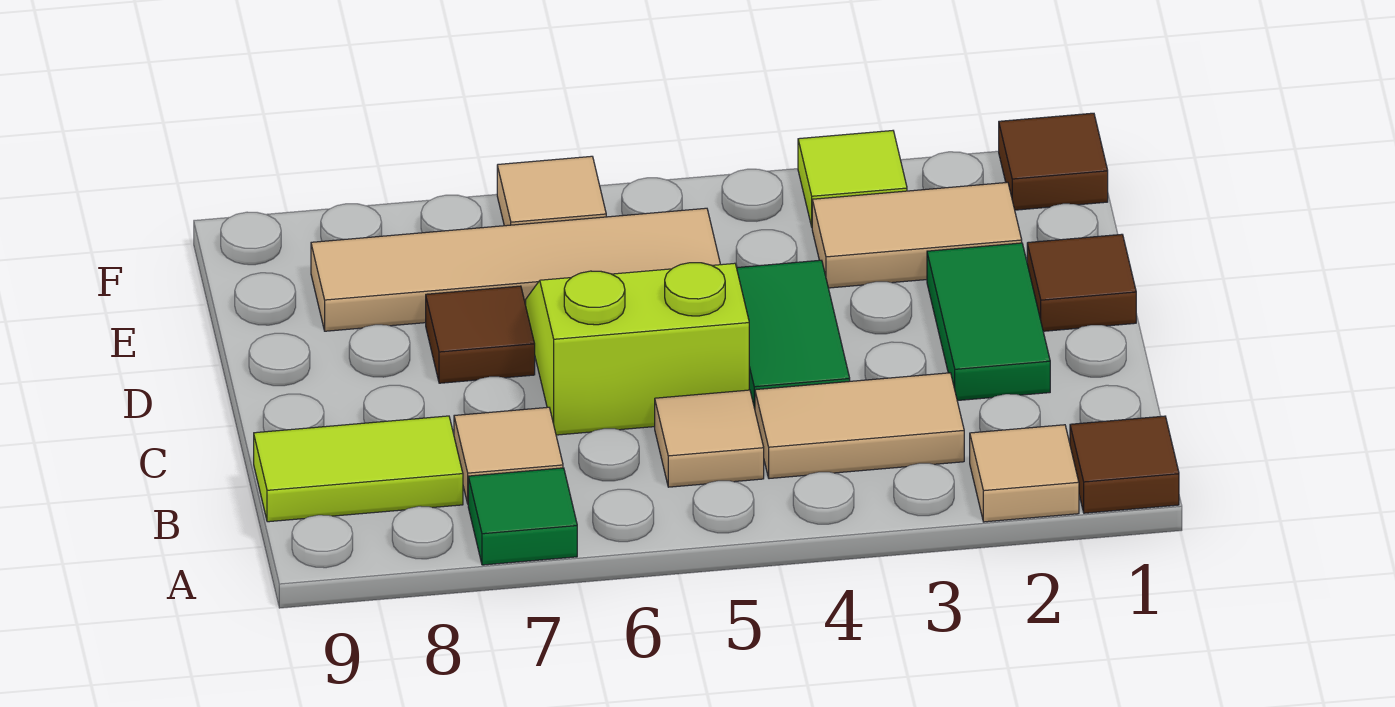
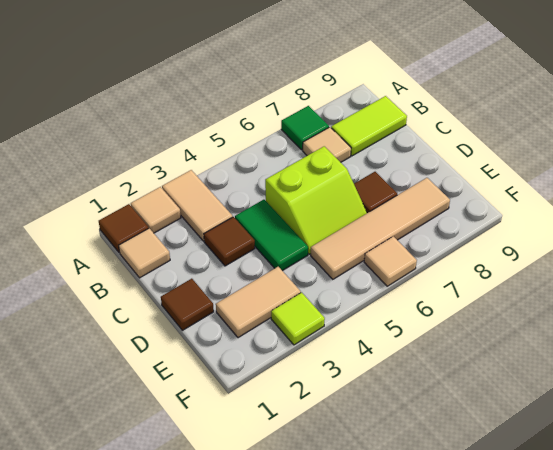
tan tile B3:B4 level 1 -> tan tile A3:B3 level 1
tan tile B5 level 1 -> tan tile B1 level 1
green tile C2:D2 level 1 -> none
brown tile F1 level 1 -> brown tile C3 level 1

